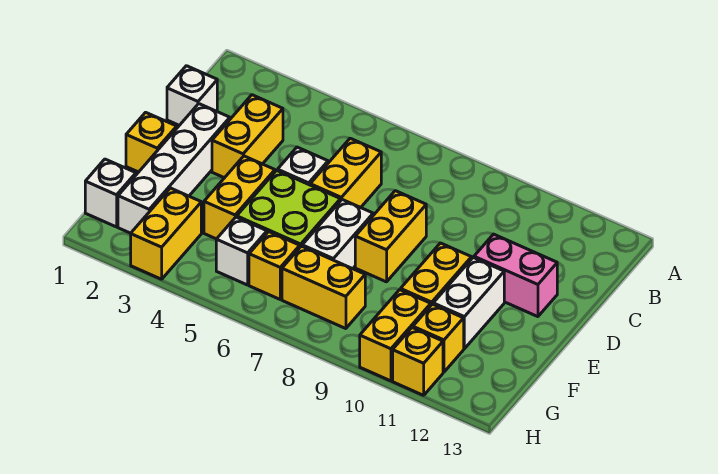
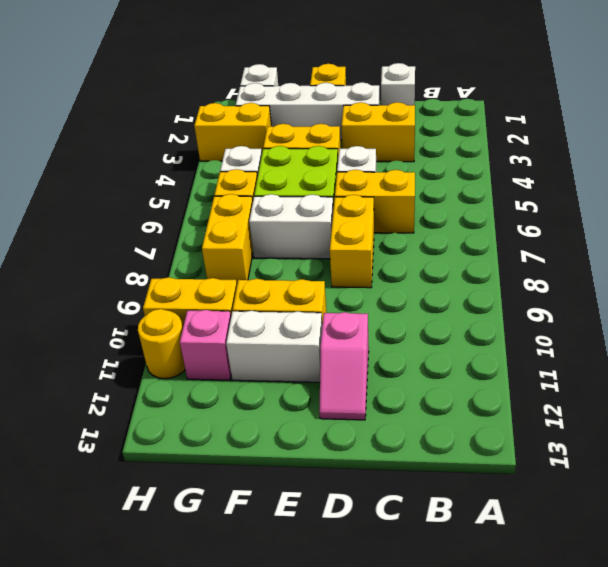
yellow brick D8:E8 level 1 -> yellow brick D7:D8 level 1
pink brick D11:D12 level 1 -> pink slope D11:D12 level 1 top 11
yellow brick G11 level 1 -> pink brick G11 level 1
yellow brick H11 level 1 -> yellow round brick H11 level 1

